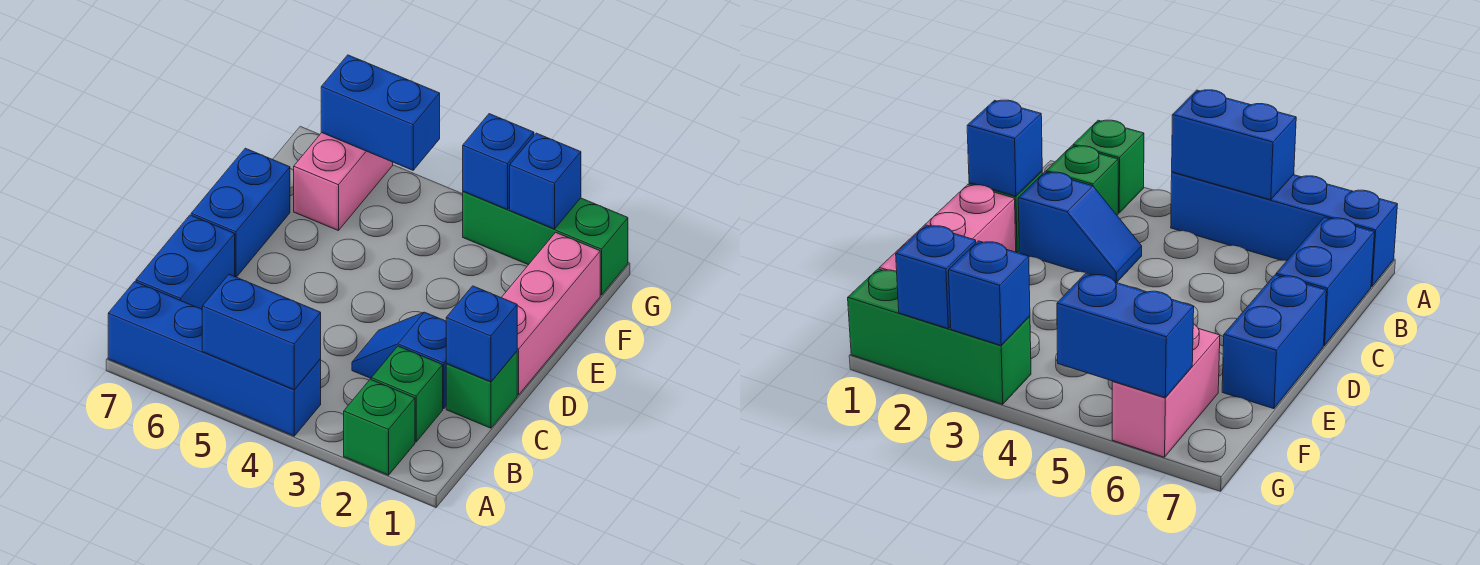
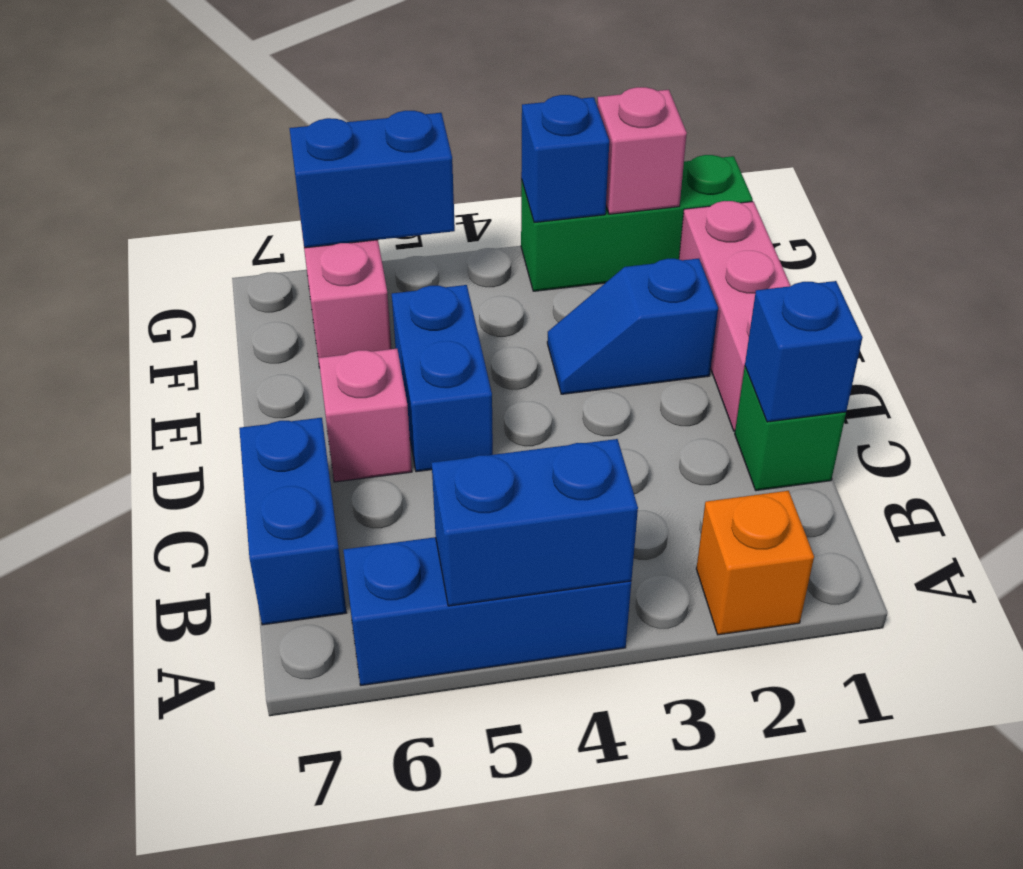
green brick A2 level 1 -> orange brick A2 level 1
blue brick A4:A7 level 1 -> blue brick A4:A6 level 1
green brick B2 level 1 -> none
blue slope C2:C3 level 1 top 2 -> blue slope E2:E3 level 1 top 2
none -> pink brick D6 level 1
blue brick D7:E7 level 1 -> blue brick D5:E5 level 1
blue brick G2 level 2 -> pink brick G2 level 2

